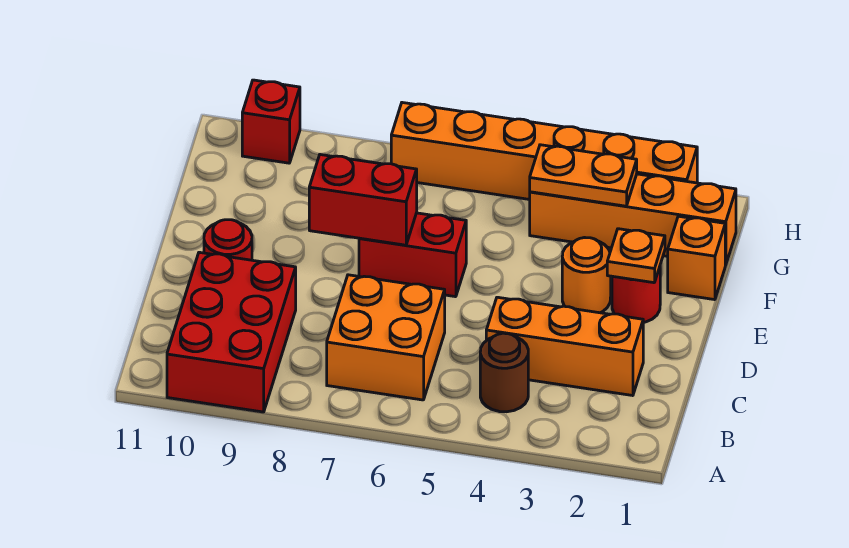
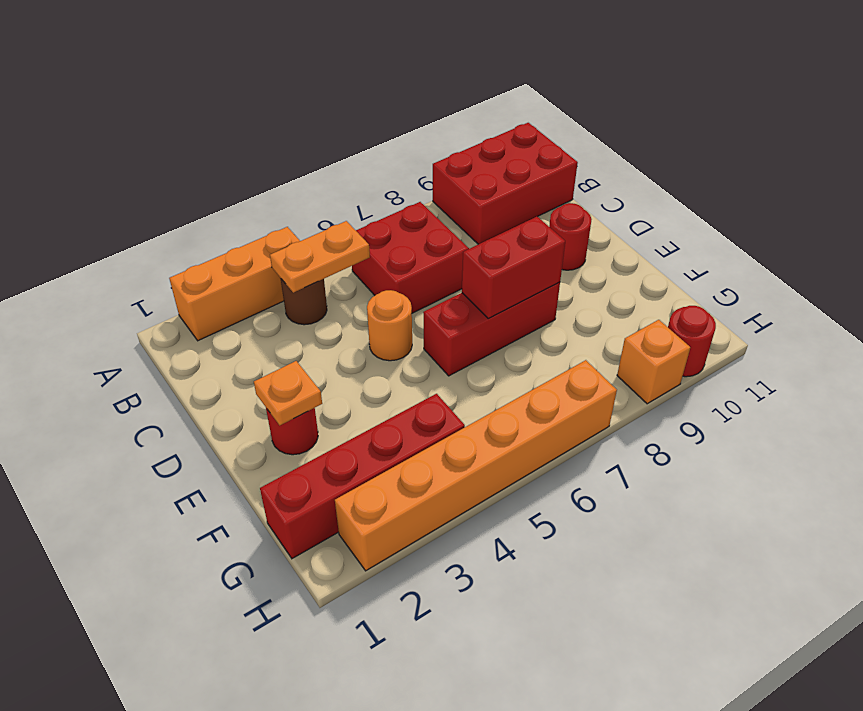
red brick A9:C10 level 1 -> red brick A9:B11 level 1
orange brick B6:C7 level 1 -> red brick B6:C7 level 1
orange brick C2:C4 level 1 -> orange brick A2:A4 level 1
orange round brick E3 level 1 -> orange round brick D5 level 1
red brick E6:E7 level 1 -> red brick E6:E8 level 1
orange brick F1 level 1 -> orange brick H9 level 1
orange brick G1:G4 level 1 -> red brick G1:G4 level 1
orange plate G3:G4 level 2 -> orange plate B4:B5 level 2
red brick H10 level 1 -> red round brick H10 level 1

